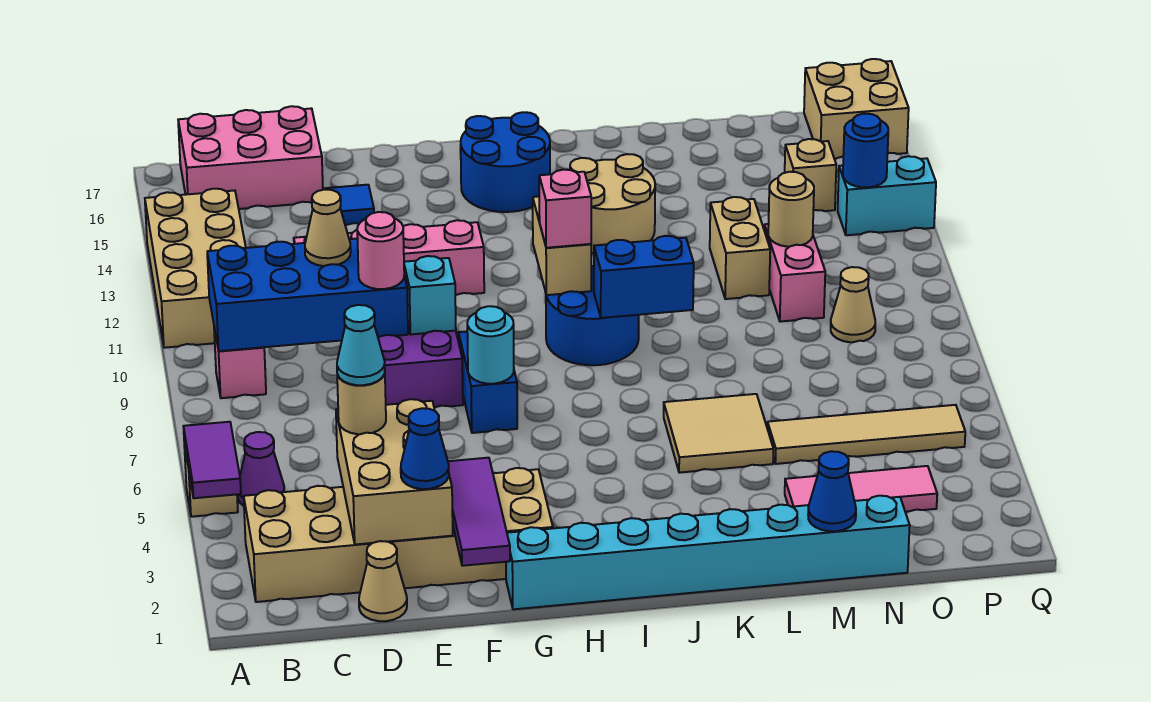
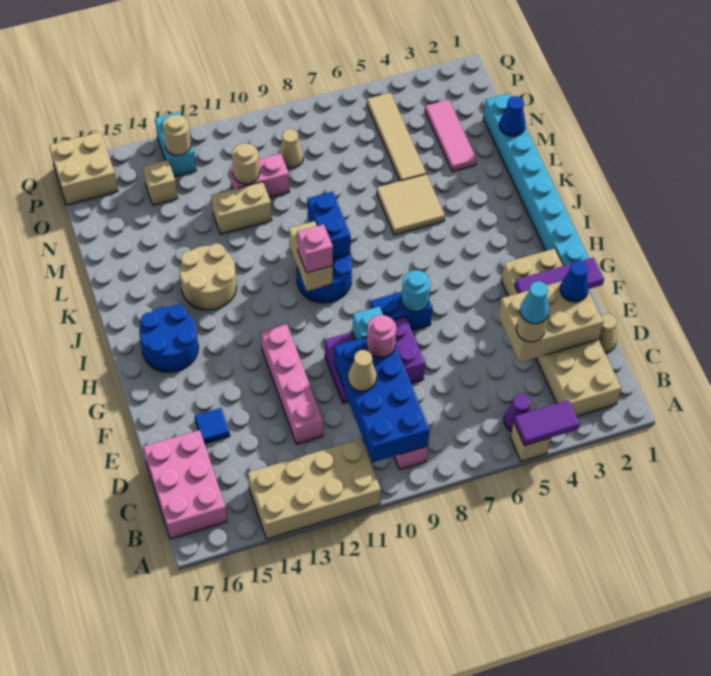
tan brick I10:I11 level 2 -> tan brick I10:J10 level 2
blue round brick P13 level 2 -> tan round brick P13 level 2

